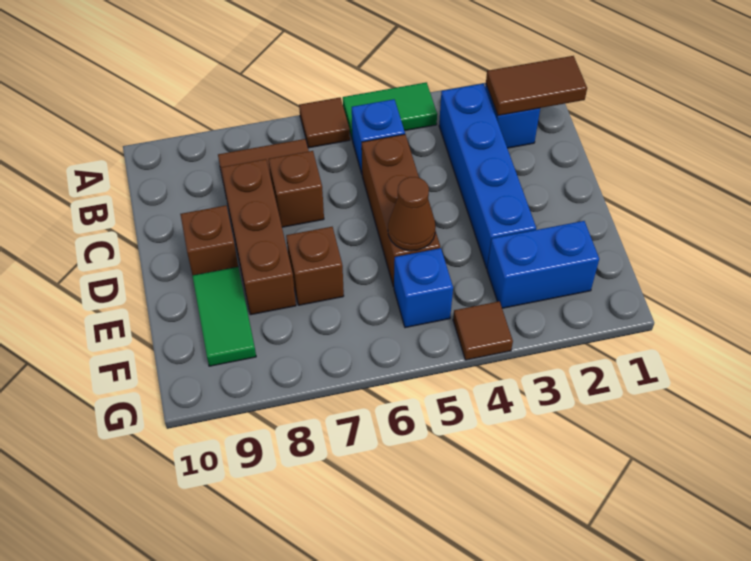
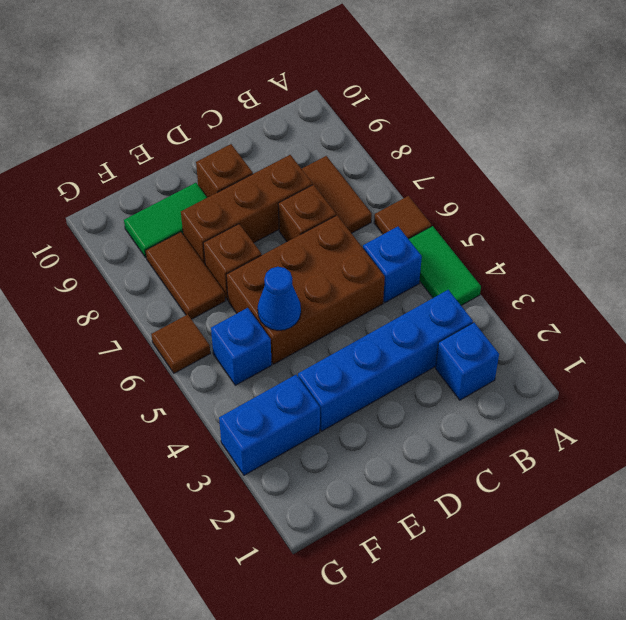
brown tile B1:B2 level 2 -> brown tile F7:F8 level 1
brown brick C5:E5 level 1 -> brown brick C5:E6 level 1
brown cone E5 level 2 -> blue cone E5 level 2
blue brick F2:F3 level 1 -> blue brick F3:G3 level 1
brown tile G4 level 1 -> brown tile G6 level 1

